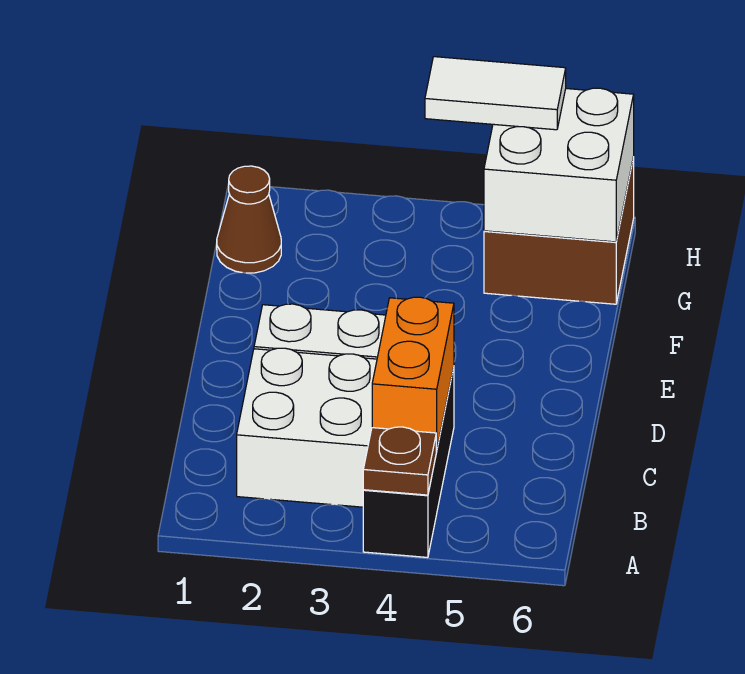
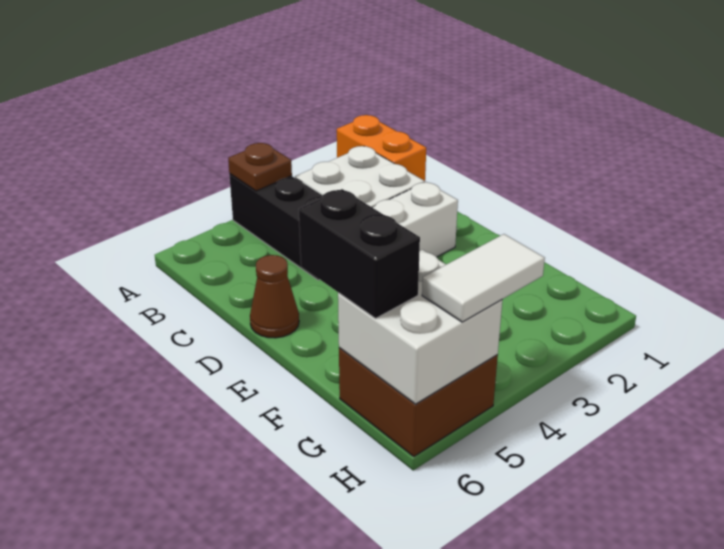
orange brick B4:C4 level 2 -> orange brick A1:B1 level 1
none -> black brick F6:G6 level 3
brown cone G1 level 1 -> brown cone D6 level 1

